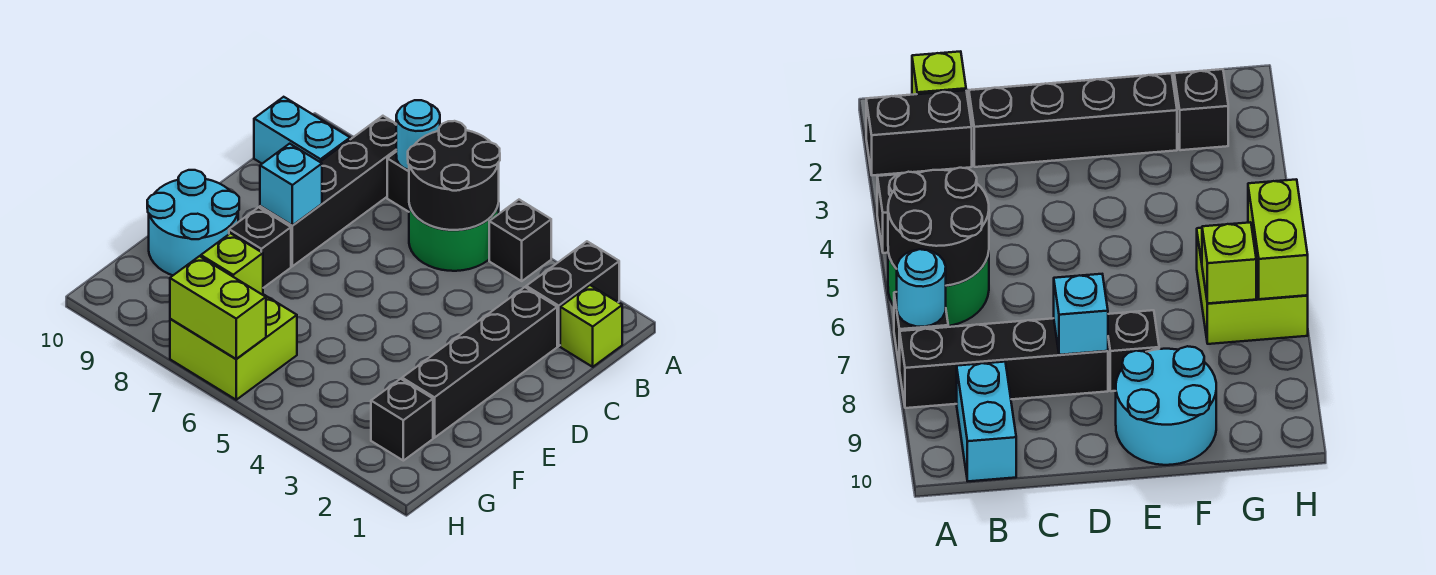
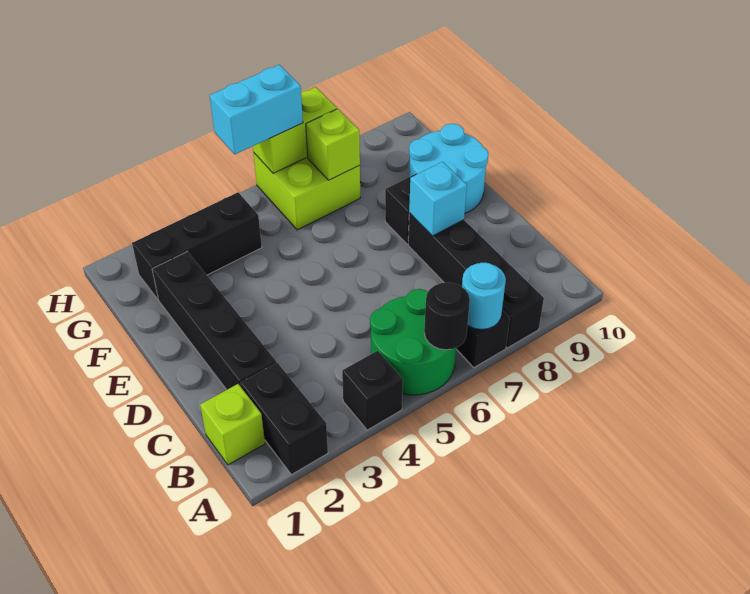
black round brick A5:B6 level 2 -> black round brick A6 level 2
cyan brick B9:B10 level 1 -> cyan brick H5:H6 level 3
black brick G2 level 1 -> black brick G2:G4 level 1

